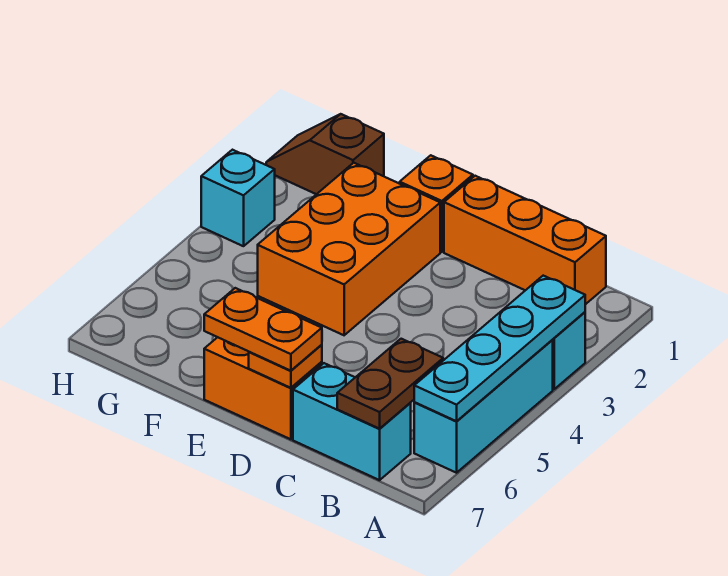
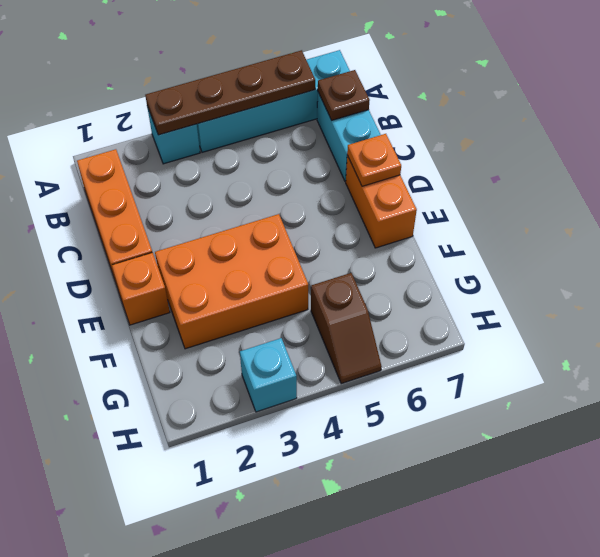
cyan plate A3:A6 level 2 -> brown plate A3:A6 level 2
cyan brick A4:A6 level 1 -> cyan brick A4:A7 level 1
brown plate B6:B7 level 2 -> brown plate B7 level 2
orange plate D7:E7 level 3 -> none
brown slope G1:H1 level 1 top G -> brown slope G5:H5 level 1 top G

